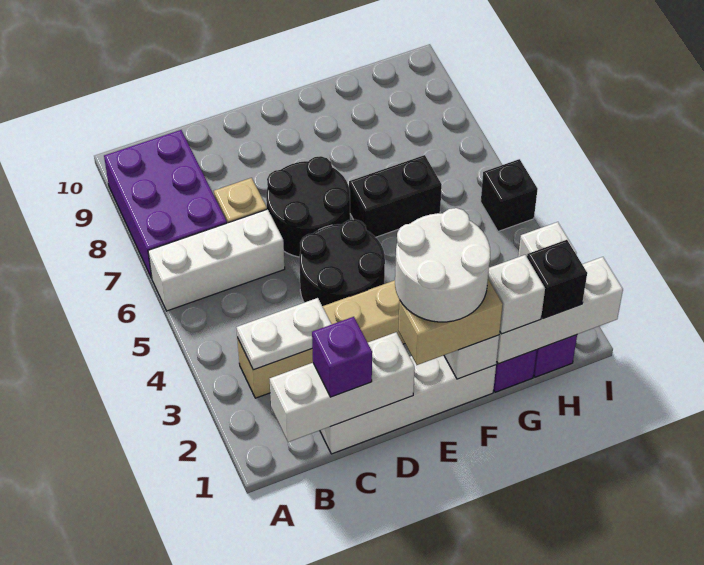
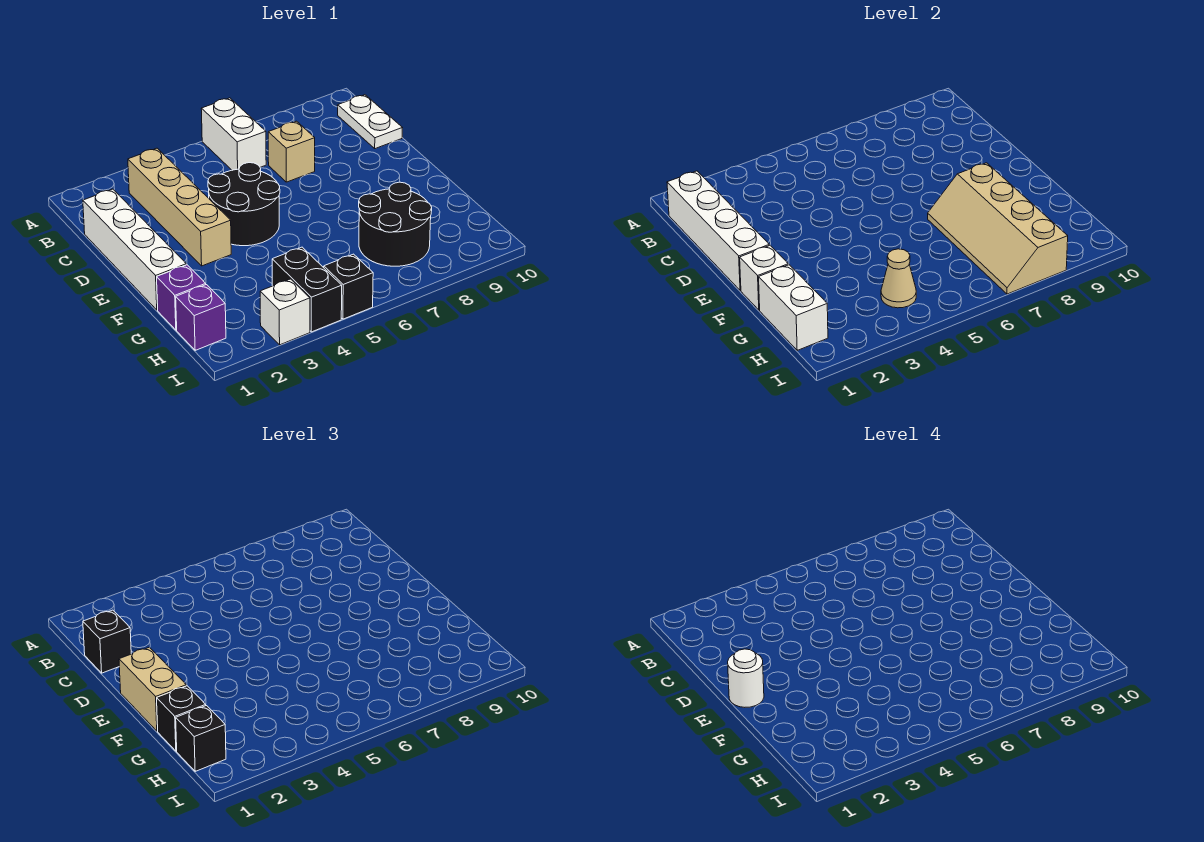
white brick A6:C6 level 1 -> white brick A6:B6 level 1
purple brick A7:B9 level 1 -> none
white brick B1:D1 level 2 -> white brick B1:E1 level 2
white plate B3:C3 level 2 -> white plate B10:C10 level 1
purple brick C1 level 3 -> black brick C1 level 3
black round brick D6:E7 level 1 -> black round brick G7:H8 level 1
white round brick E1:F2 level 4 -> white round brick E1 level 4
black brick F6:G6 level 1 -> black brick H4:I4 level 1
none -> tan slope F7:I8 level 2 top 8
white brick G1:I1 level 2 -> white brick G1:H1 level 2
white brick G1 level 3 -> black brick G1 level 3
none -> tan cone H4 level 2

